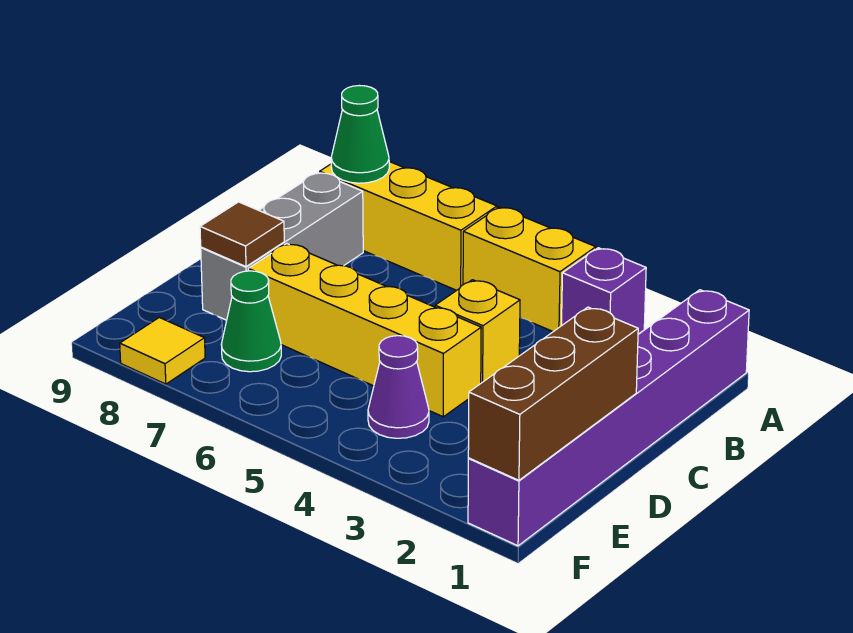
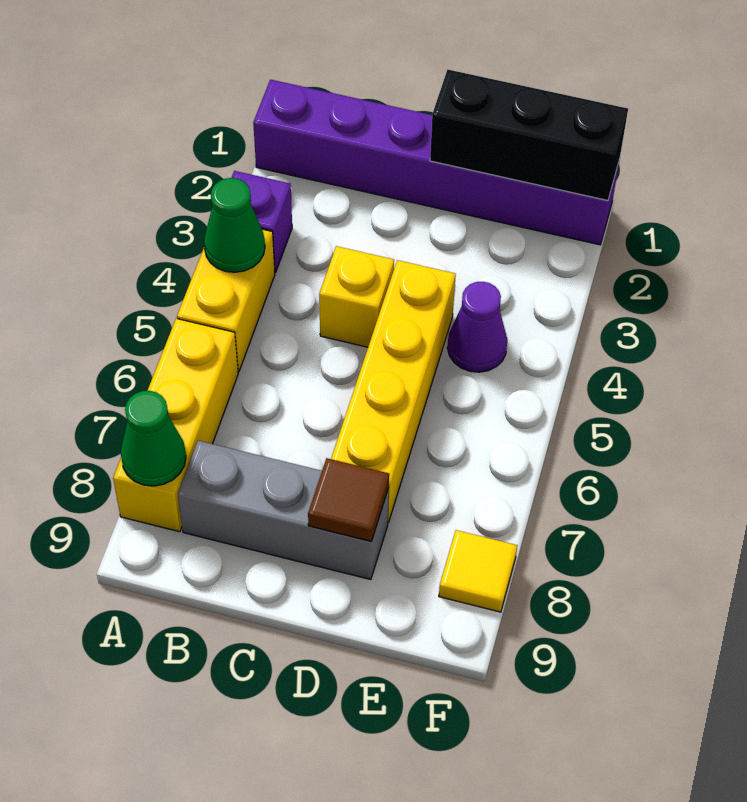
brown brick D1:F1 level 2 -> black brick D1:F1 level 2
green cone E7 level 1 -> green cone A4 level 2

